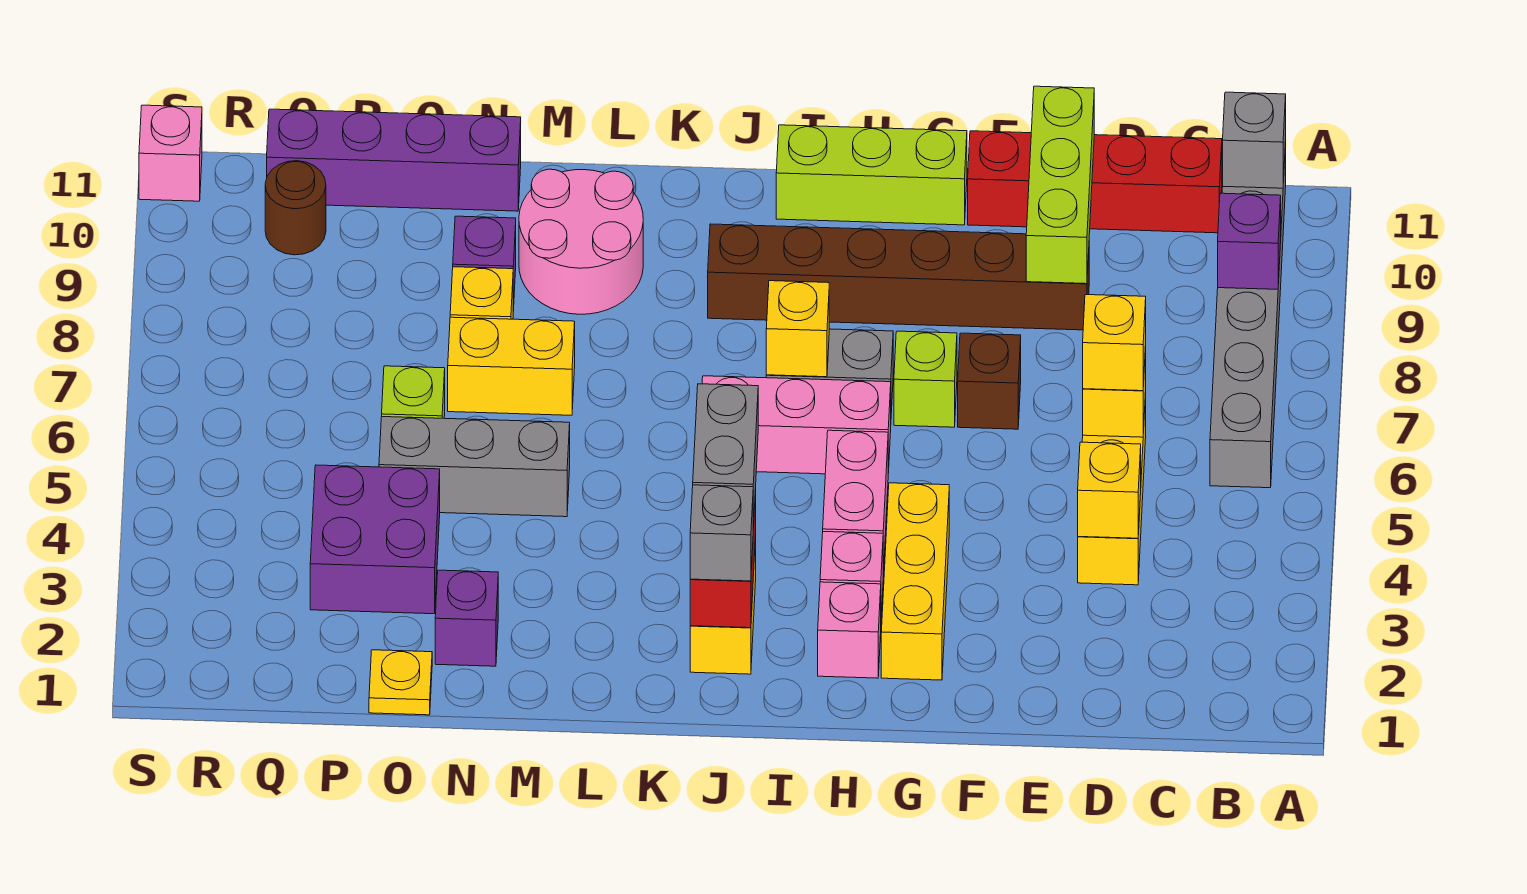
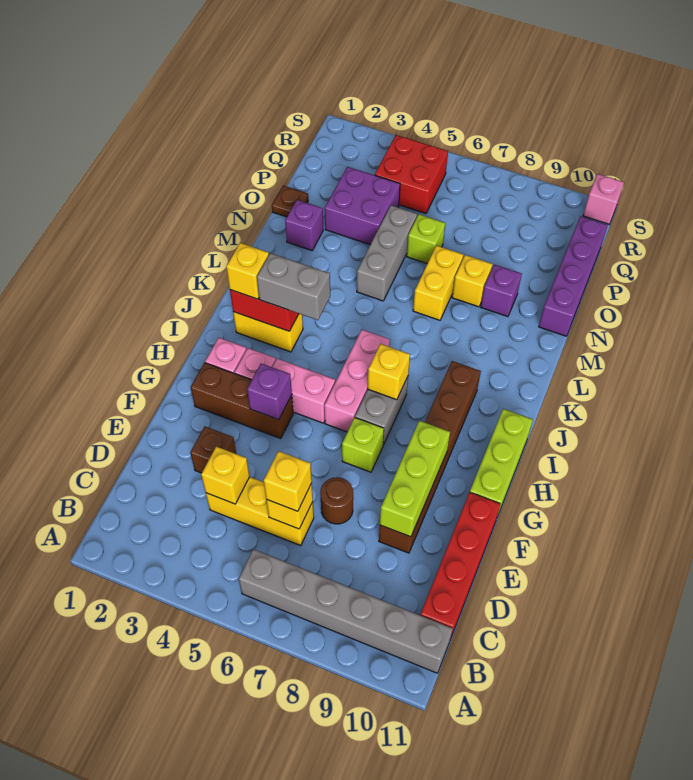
purple brick B9 level 2 -> purple brick G4 level 2
grey brick B11 level 2 -> none
lime brick E9:E11 level 2 -> lime brick E9:G9 level 2
brown brick F7 level 1 -> brown brick E3 level 1
yellow brick G2:G4 level 1 -> brown brick G2:G4 level 1
grey brick J2 level 3 -> yellow brick J2 level 3
pink round brick L9:M10 level 1 -> none
yellow plate O1 level 1 -> brown plate O1 level 1
none -> red brick Q4:R5 level 1
brown round brick Q10 level 1 -> brown round brick E7 level 1

